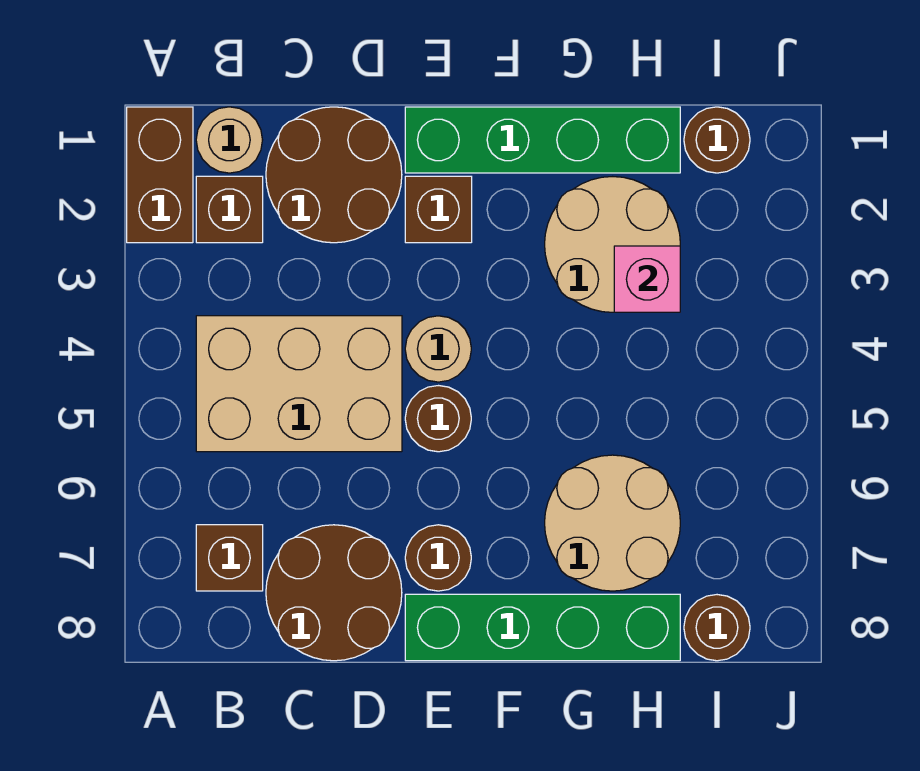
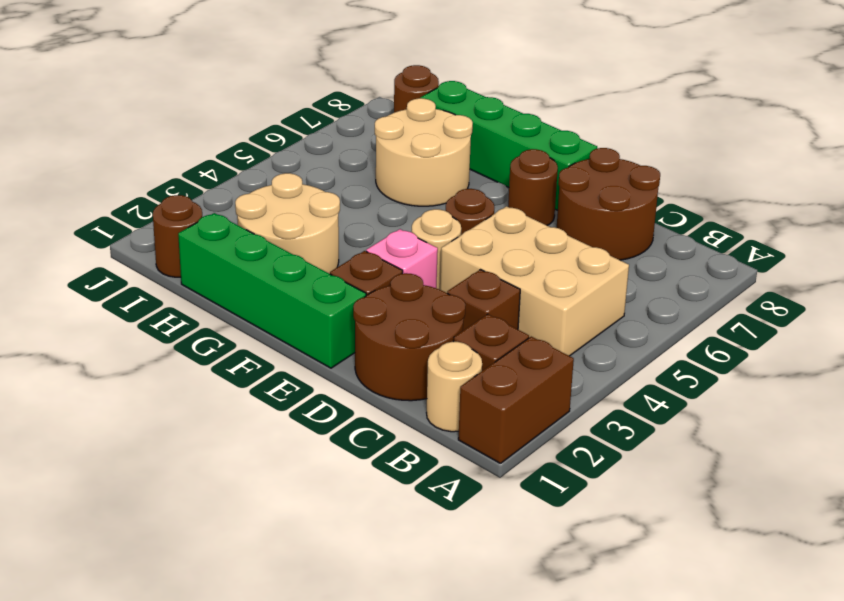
brown brick B7 level 1 -> brown brick C3 level 1
pink brick H3 level 2 -> pink brick E3 level 1

